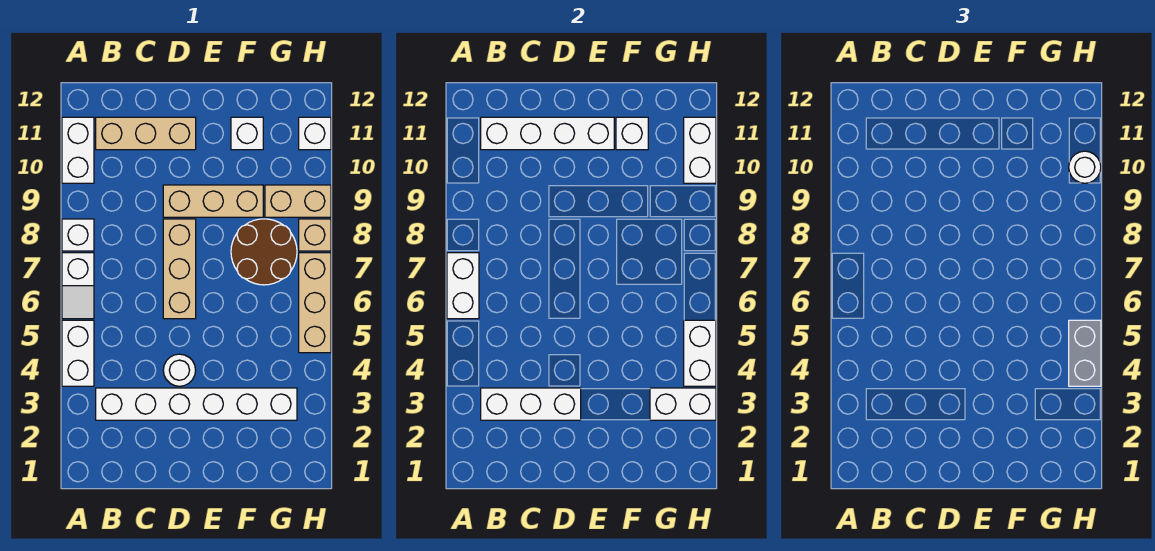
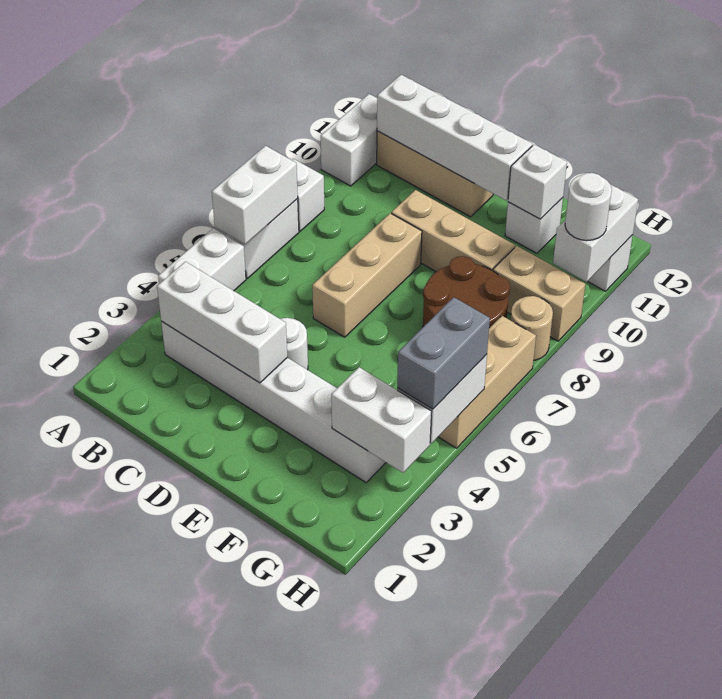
tan brick H8 level 1 -> tan round brick H8 level 1

